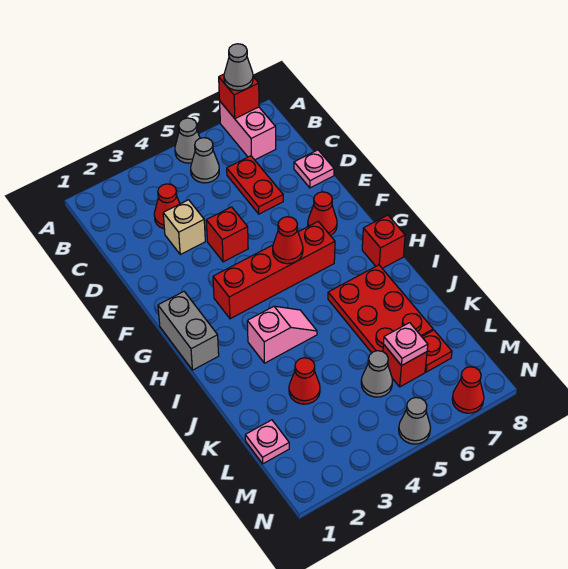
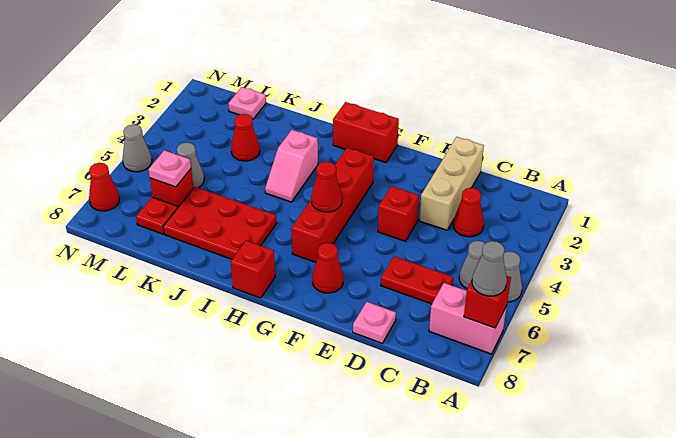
tan brick D3 level 1 -> tan brick D1:D3 level 1
grey brick G1:H1 level 1 -> red brick G1:H1 level 1

